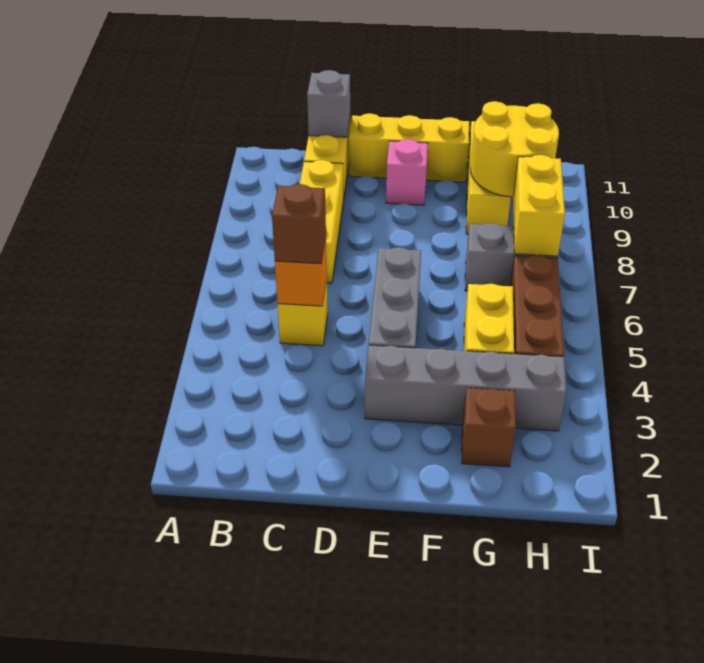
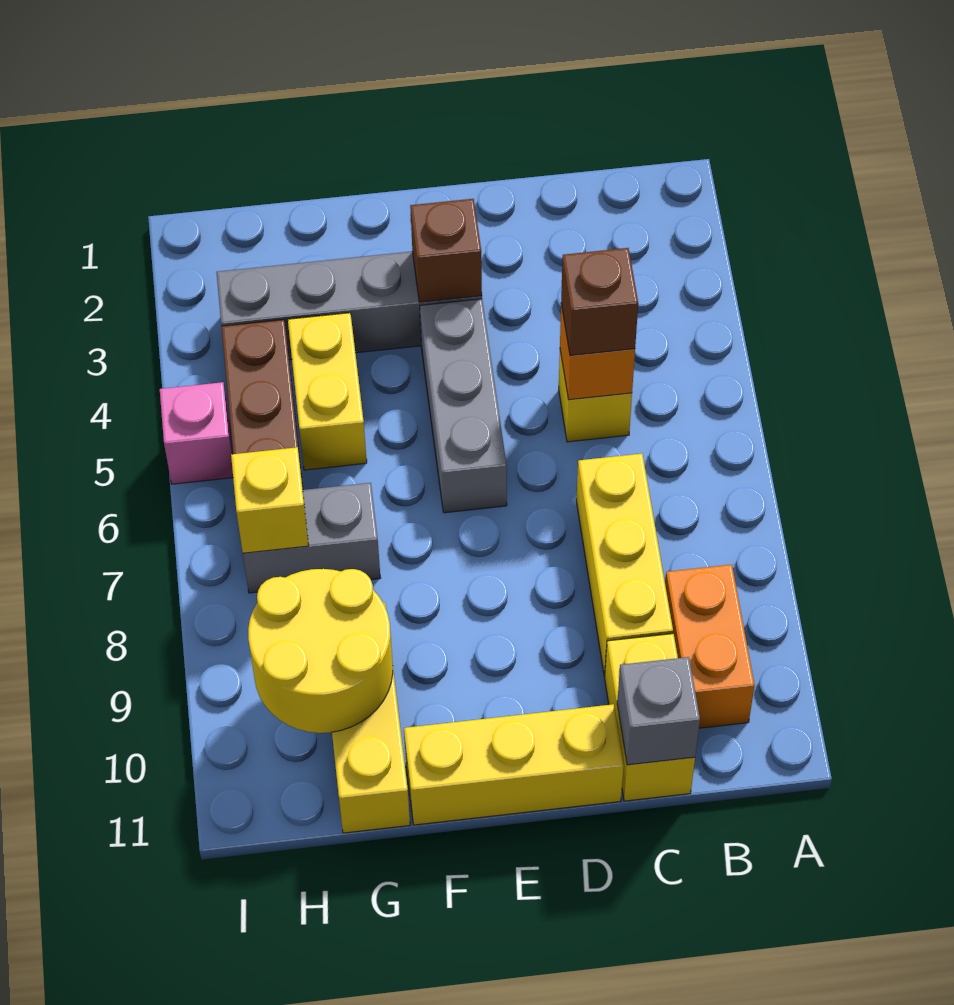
none -> orange brick B9:B10 level 1
pink brick E10 level 1 -> pink brick I5 level 1
brown brick G2 level 1 -> brown brick E3 level 2
yellow brick H7:H8 level 2 -> yellow brick H7 level 2

